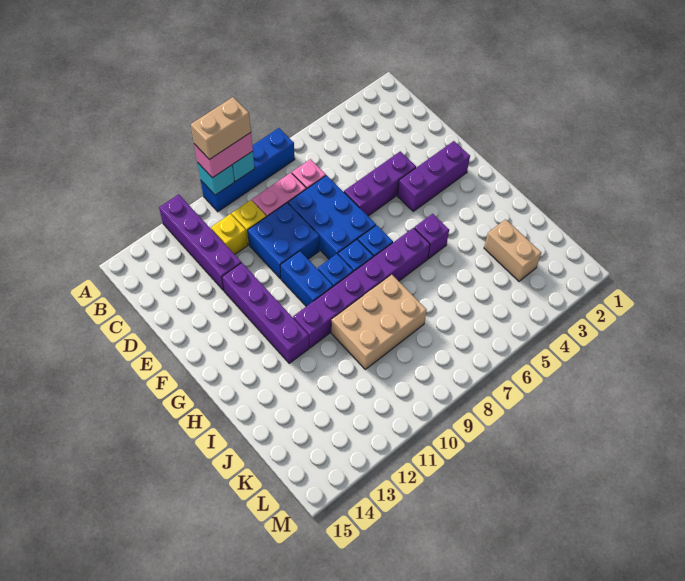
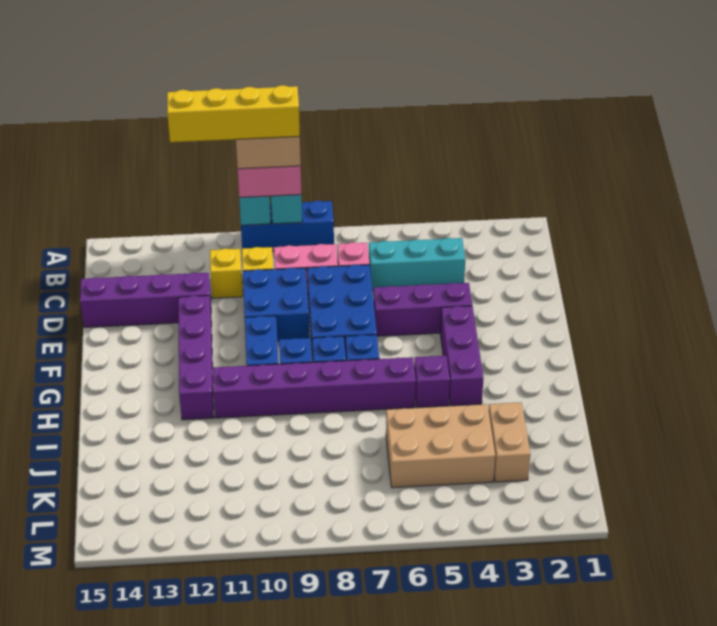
blue brick A7:A10 level 1 -> blue brick A8:A10 level 1
none -> yellow brick A9:A12 level 5
purple brick A12:D12 level 1 -> purple brick D12:D15 level 1
none -> cyan brick C4:C6 level 1
purple brick F2:F4 level 1 -> purple brick F4:H4 level 1
tan brick I8:J10 level 1 -> tan brick J4:K6 level 1

